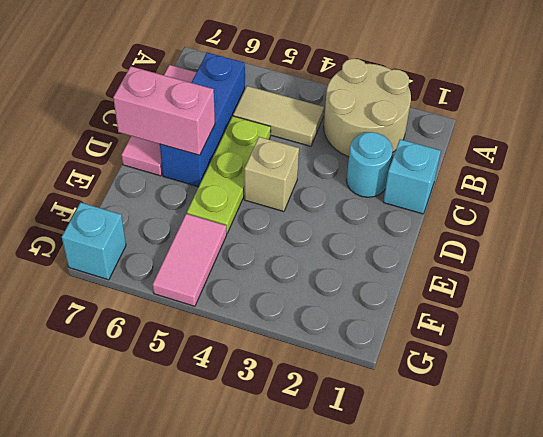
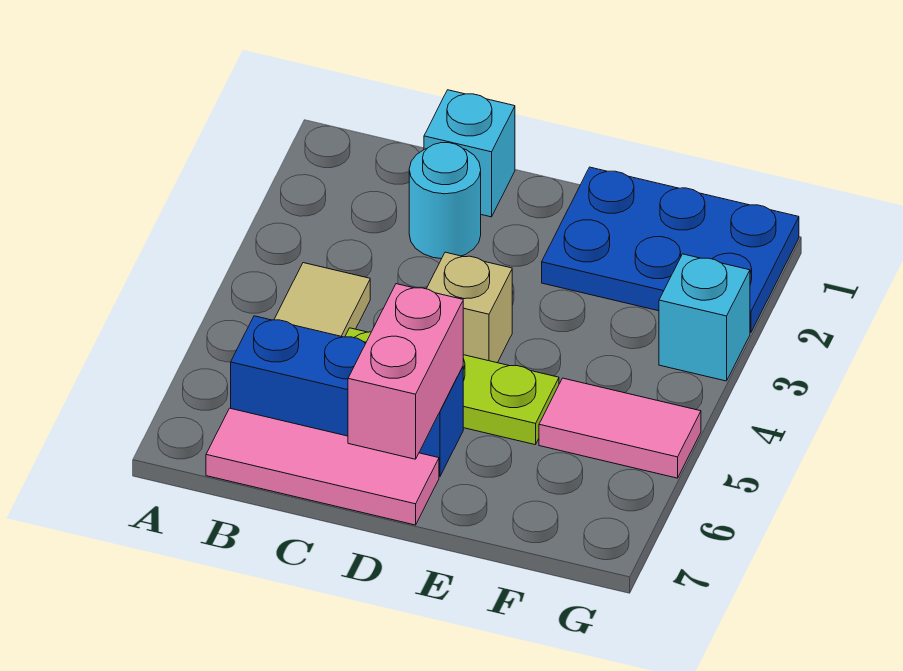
tan round brick A2:B3 level 1 -> none
none -> blue plate E1:G2 level 1
cyan brick G7 level 1 -> cyan brick G3 level 1

